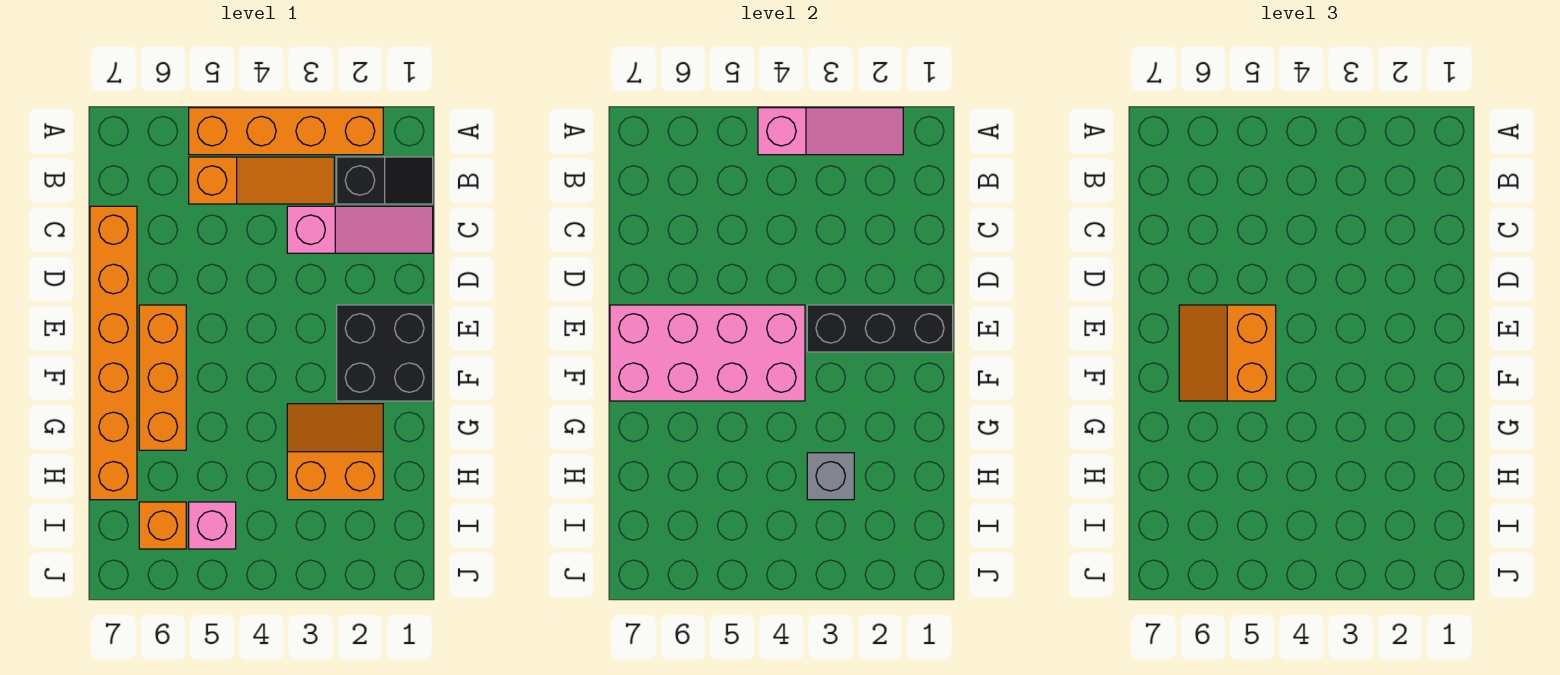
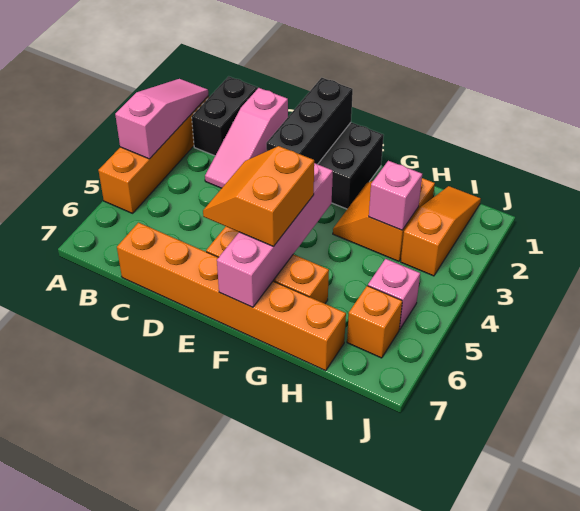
black slope B1:B2 level 1 top 2 -> black brick B1:B2 level 1
orange slope B3:B5 level 1 top 5 -> orange slope I1:I3 level 1 top 3
pink slope C1:C3 level 1 top 3 -> pink slope C1:C3 level 1 top 1
pink brick E4:F7 level 2 -> pink brick F4:F7 level 2
orange slope E5:F6 level 3 top 5 -> orange slope E5:F6 level 3 top F
grey brick H3 level 2 -> pink brick H3 level 2

